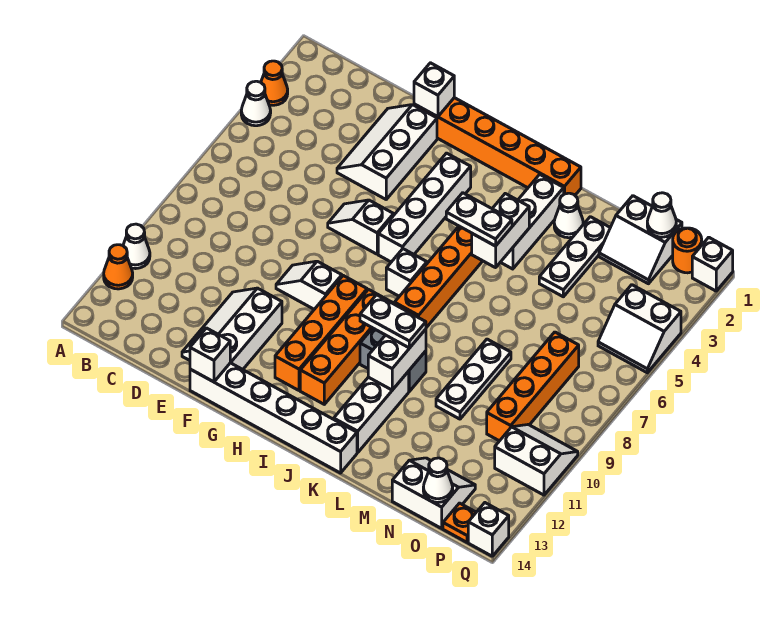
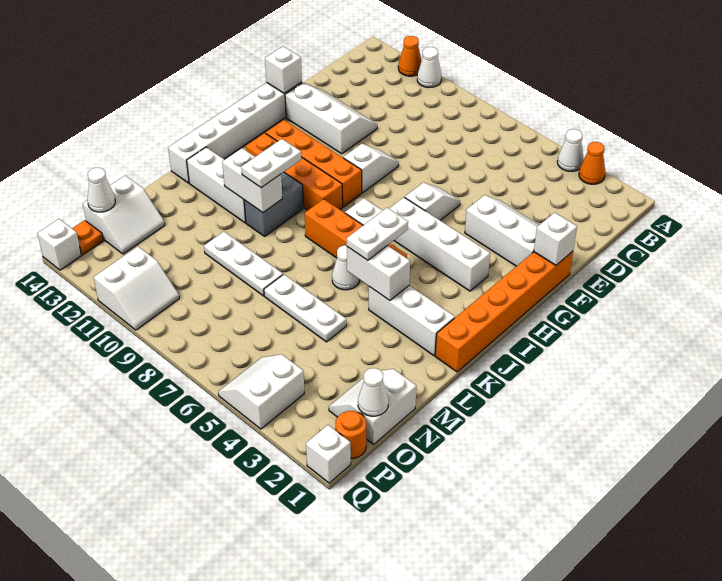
white cone L2 level 1 -> white cone K6 level 1
white plate M2:M4 level 1 -> white plate M5:M7 level 1
orange brick O7:O10 level 1 -> none

